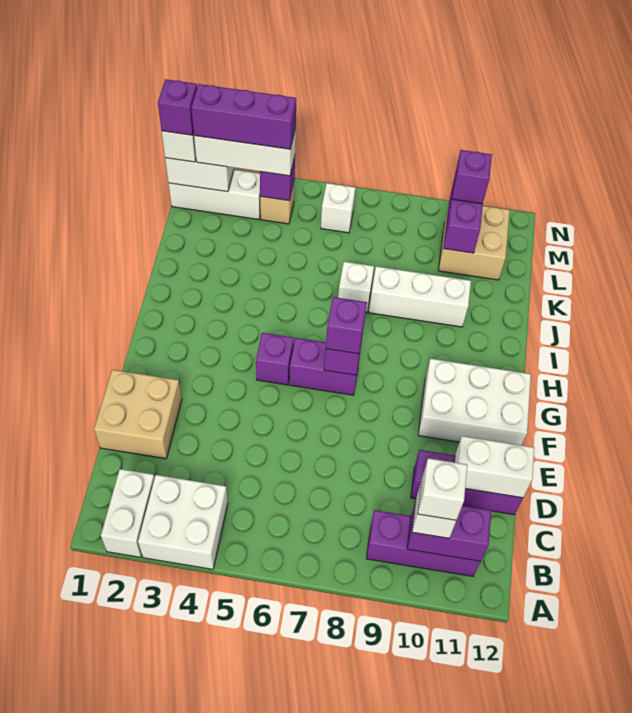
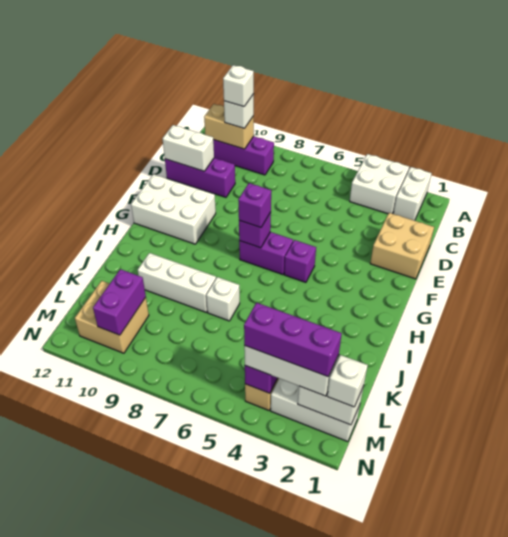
purple brick B10:B11 level 2 -> tan brick B10:B11 level 2
purple brick M1 level 4 -> none
white brick M6 level 1 -> none
purple brick M10 level 3 -> none

